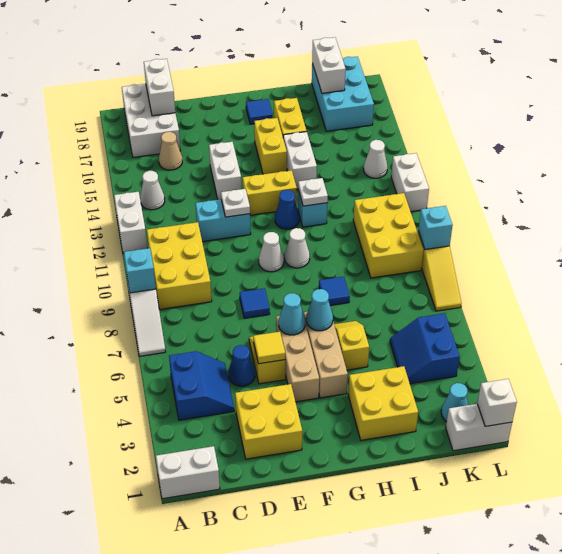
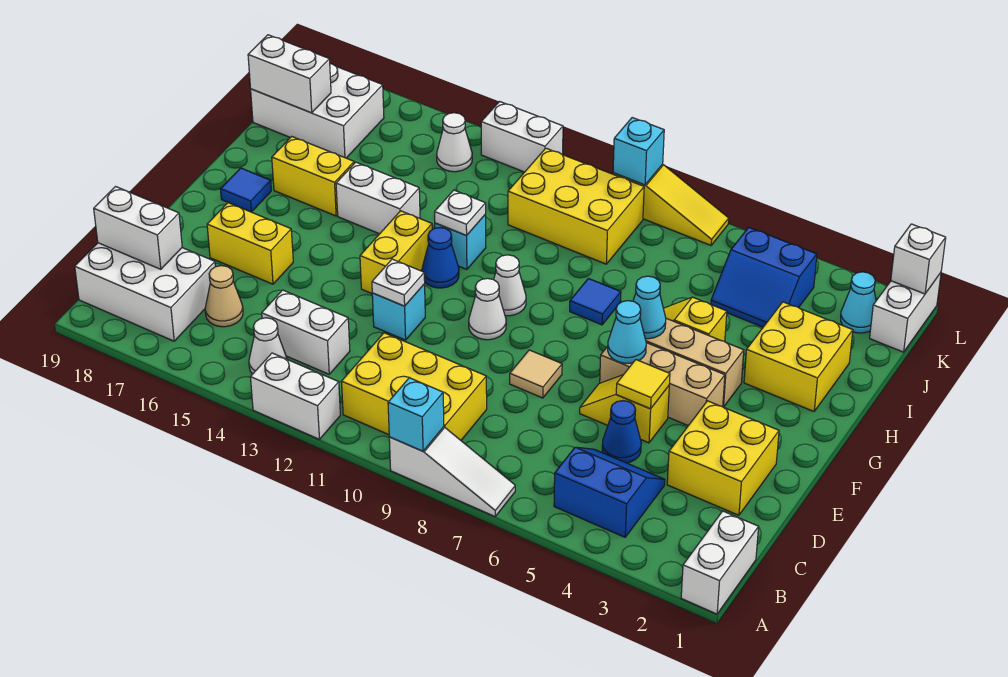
cyan brick D12:E12 level 1 -> cyan brick E12 level 1
blue tile E8 level 1 -> tan tile E8 level 1
white brick E14:E15 level 1 -> white brick C13:C14 level 1
yellow brick G15:G16 level 1 -> yellow brick E16:E17 level 1
cyan brick J17:K19 level 1 -> white brick J17:K19 level 1

